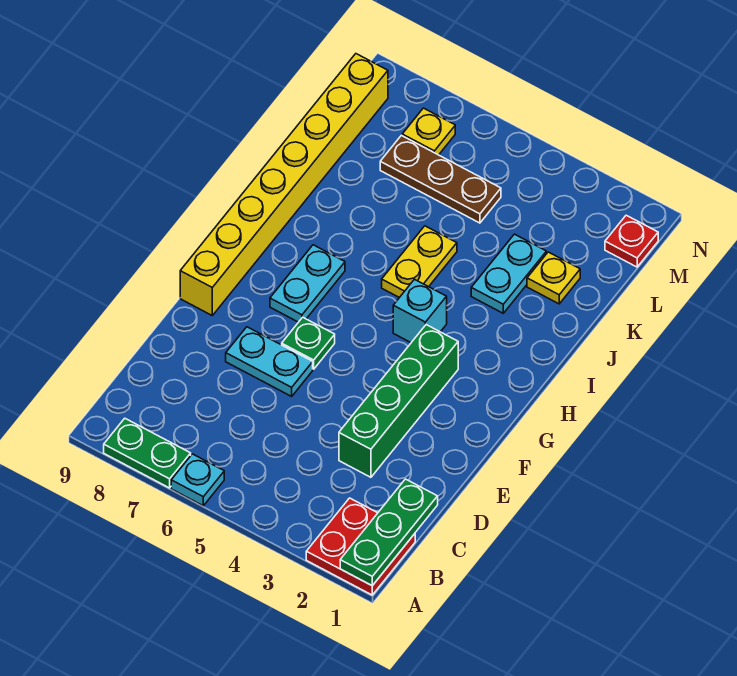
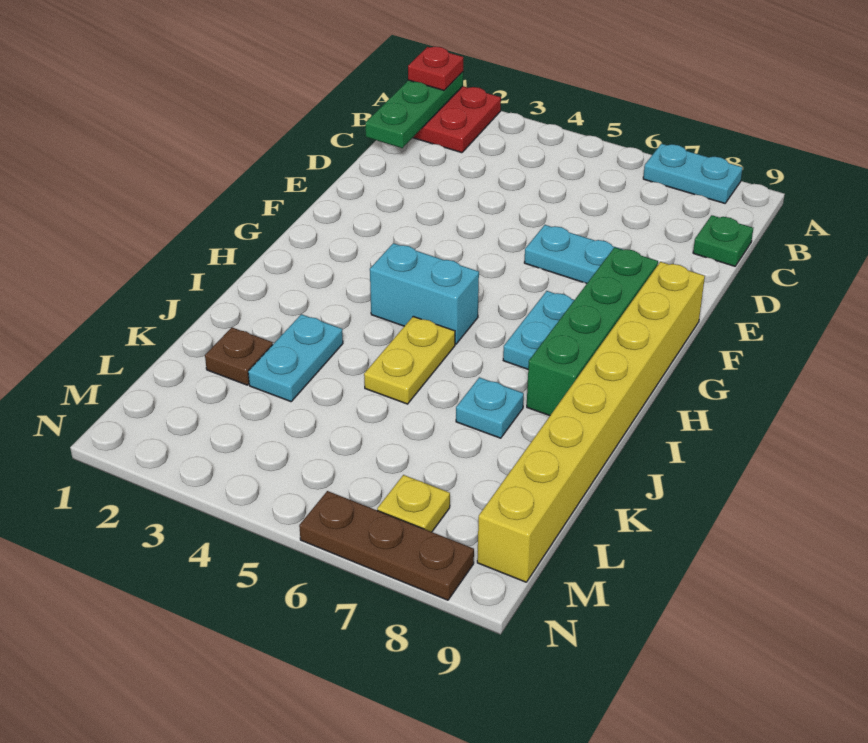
cyan plate A6 level 1 -> cyan plate J7 level 1
green plate A7:A8 level 1 -> cyan plate A7:A8 level 1
green brick D3:G3 level 1 -> green brick F8:I8 level 1
green plate F6 level 1 -> green plate C9 level 1
cyan brick H4 level 1 -> cyan brick H4:H5 level 1
yellow plate K2 level 1 -> brown plate K2 level 1
brown plate L5:L7 level 1 -> brown plate N6:N8 level 1
red plate M1 level 1 -> red plate A1 level 3

